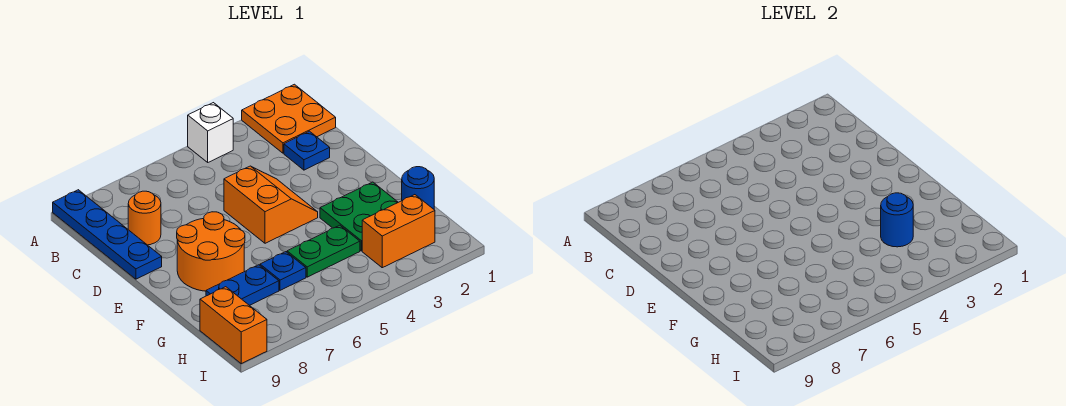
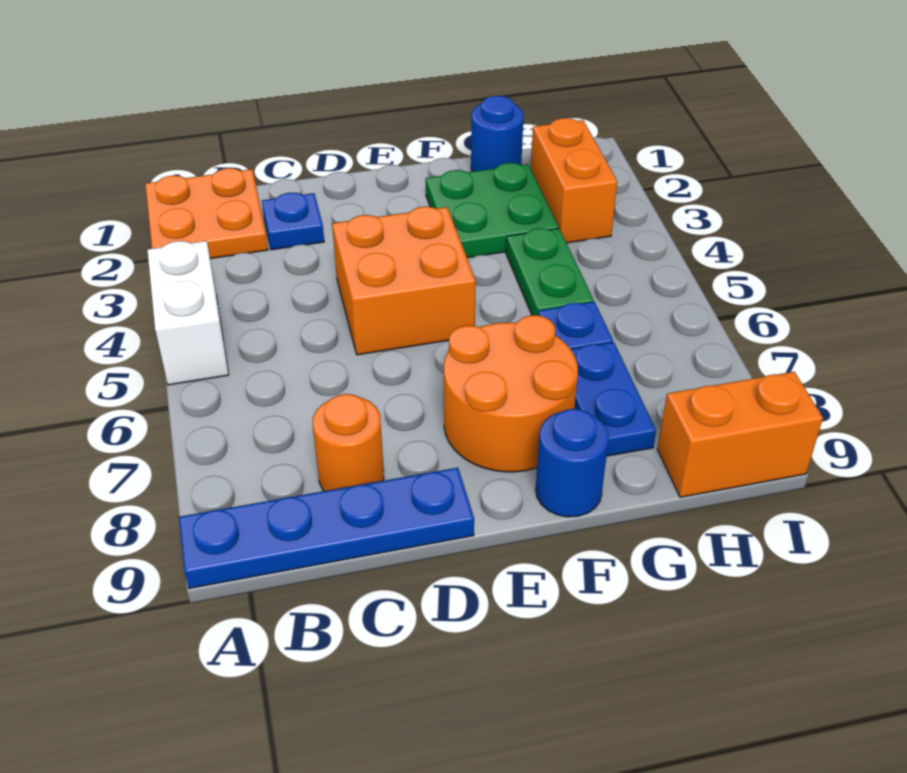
white brick A4 level 1 -> white brick A4:A5 level 1
orange slope D4:E5 level 1 top 5 -> orange brick D4:E5 level 1
blue round brick G3 level 2 -> blue round brick F9 level 1

